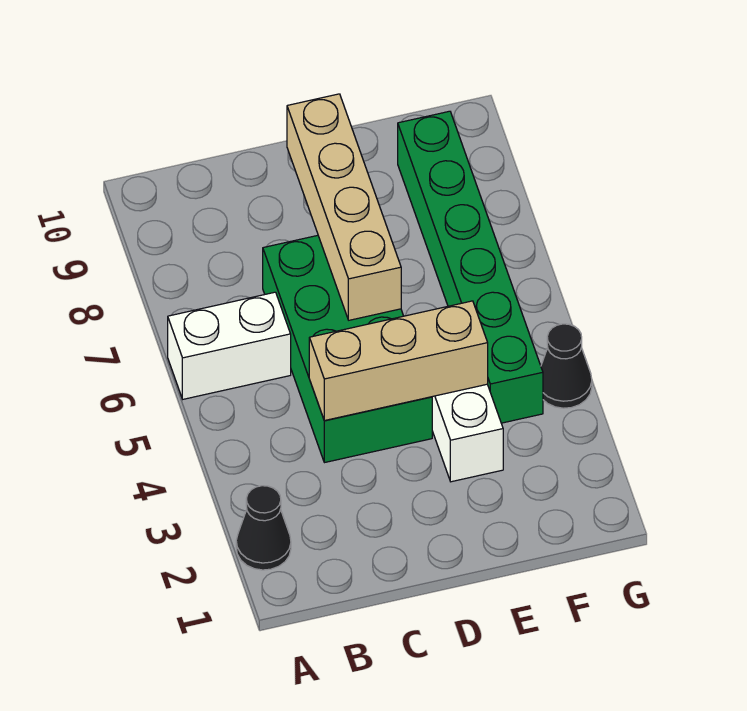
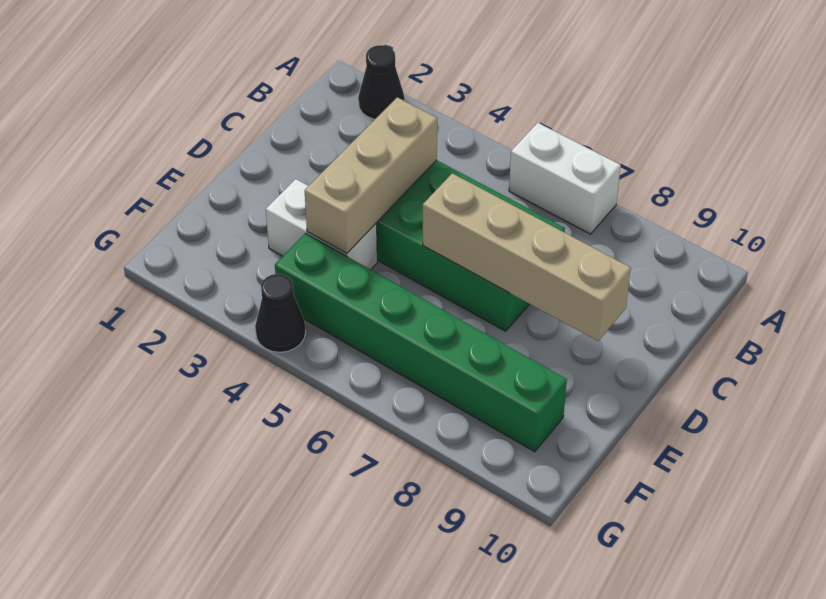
white brick A6:B6 level 1 -> white brick A6:A7 level 1

